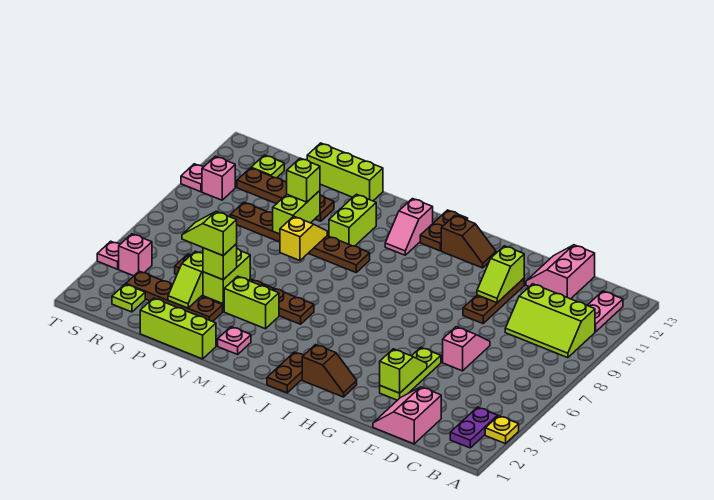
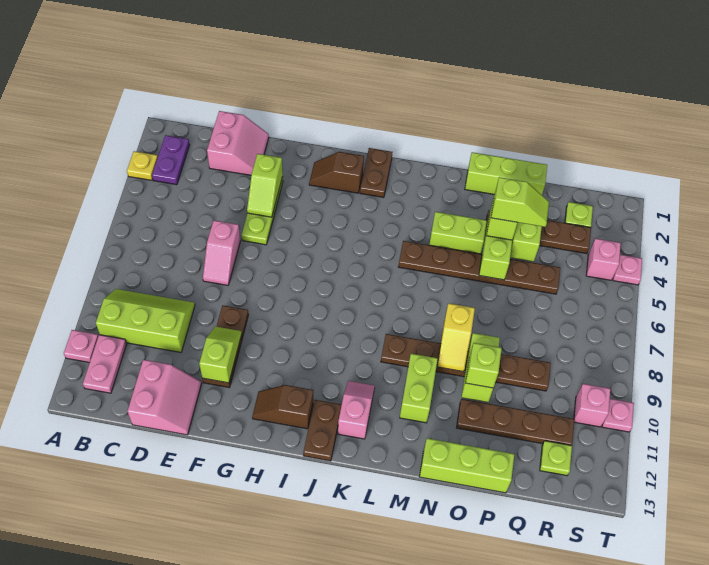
pink plate M2 level 1 -> pink plate A11 level 1

